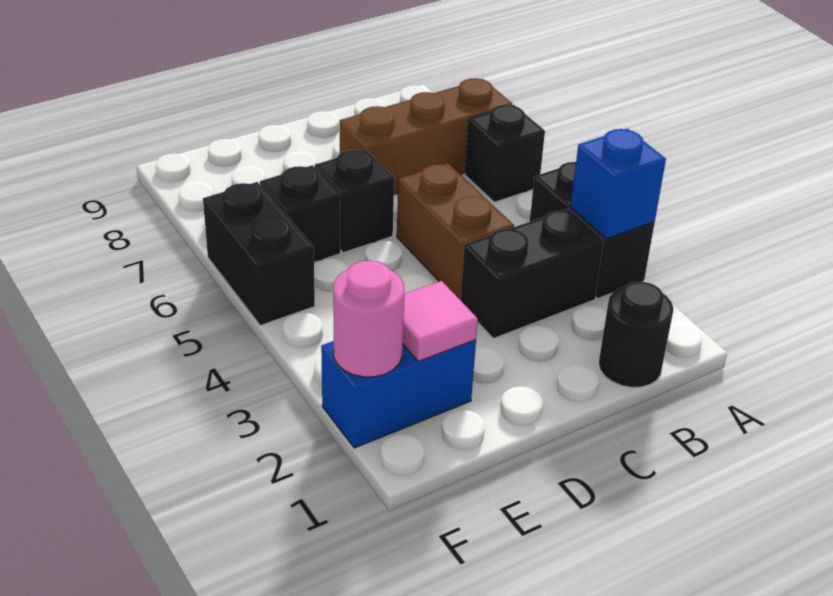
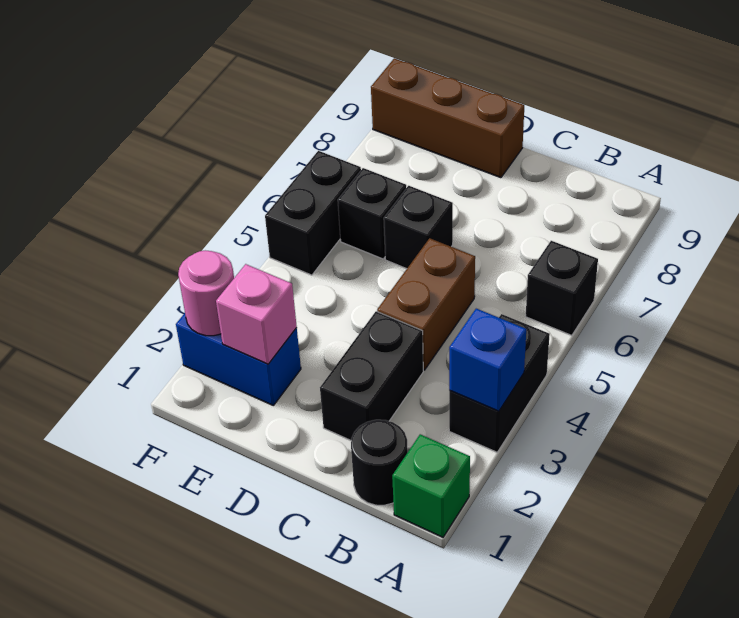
none -> green brick A1 level 1
brown brick A7:C7 level 1 -> brown brick D9:F9 level 1
black brick B3:C3 level 1 -> black brick C2:C3 level 1
pink tile E2 level 2 -> pink brick E2 level 2

